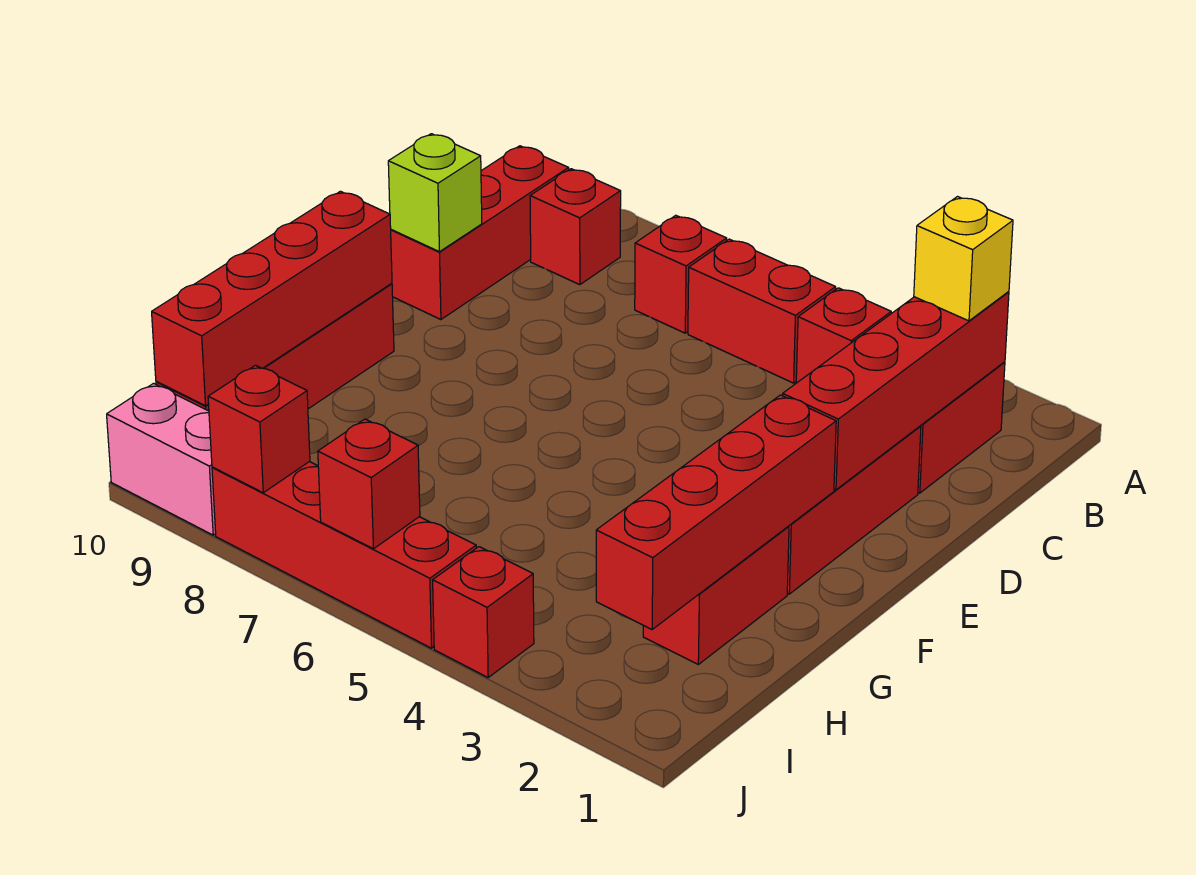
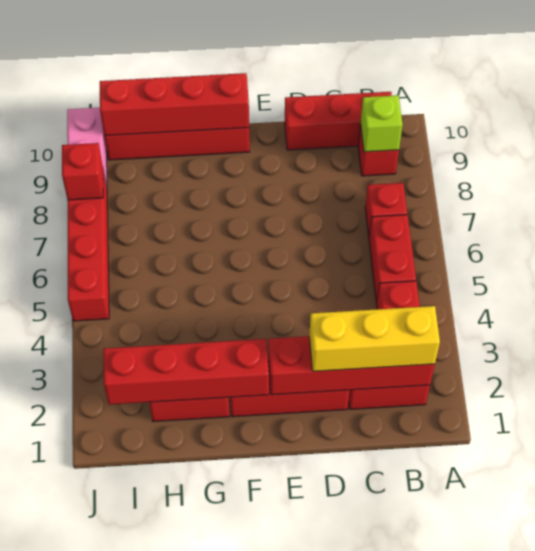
yellow brick B2 level 3 -> yellow brick B2:D2 level 3
lime brick D10 level 2 -> lime brick B9 level 2
red brick J4 level 1 -> none
red brick J6 level 2 -> none

